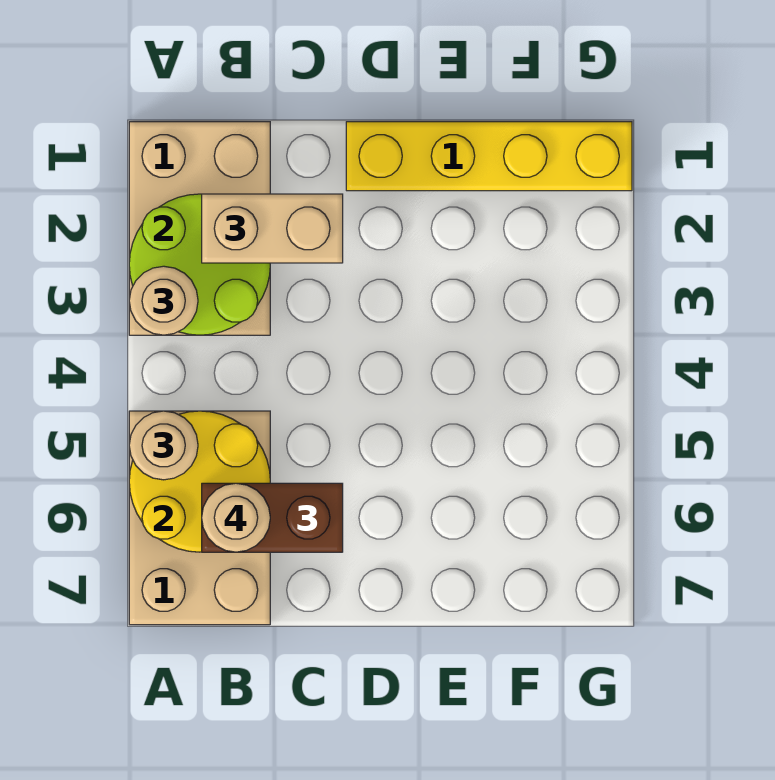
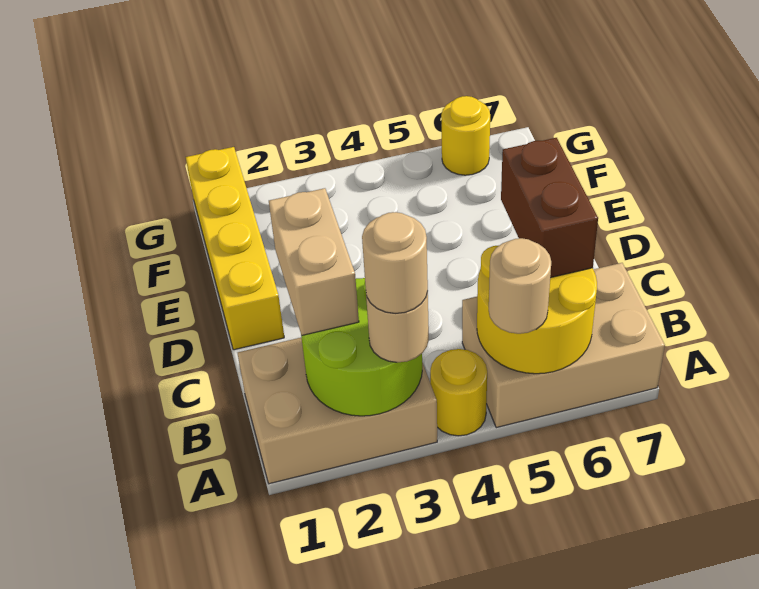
none -> yellow round brick A4 level 1
tan round brick B6 level 4 -> tan round brick A3 level 4
none -> yellow round brick G6 level 1

